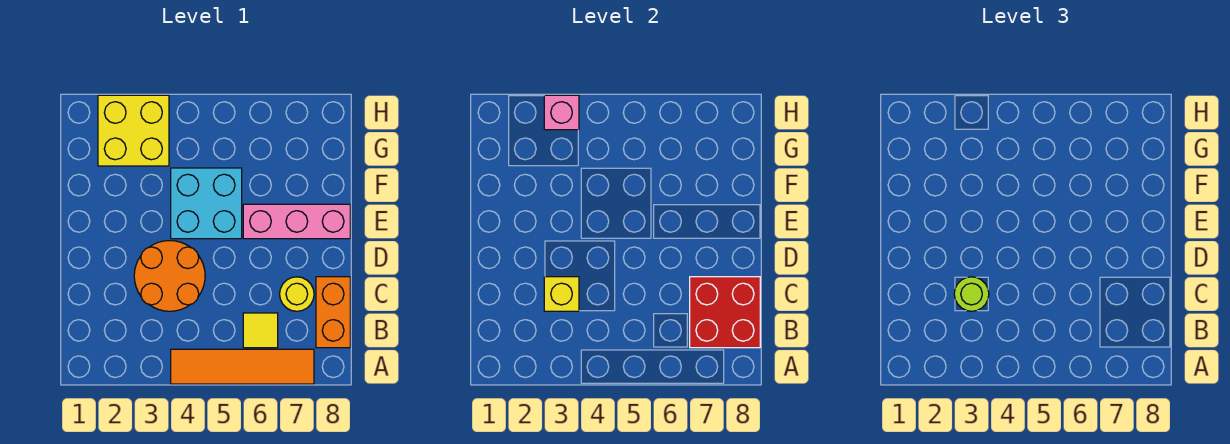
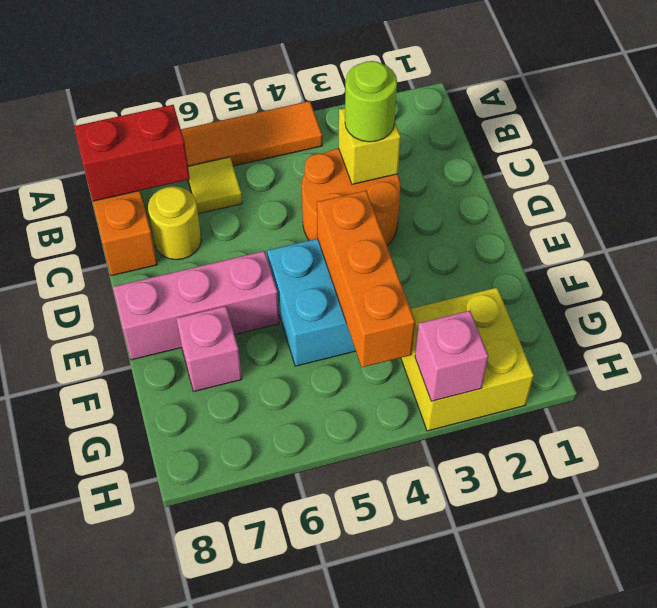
red brick B7:C8 level 2 -> red brick B7:B8 level 2
none -> orange brick E4:G4 level 2
none -> pink brick F7 level 1

